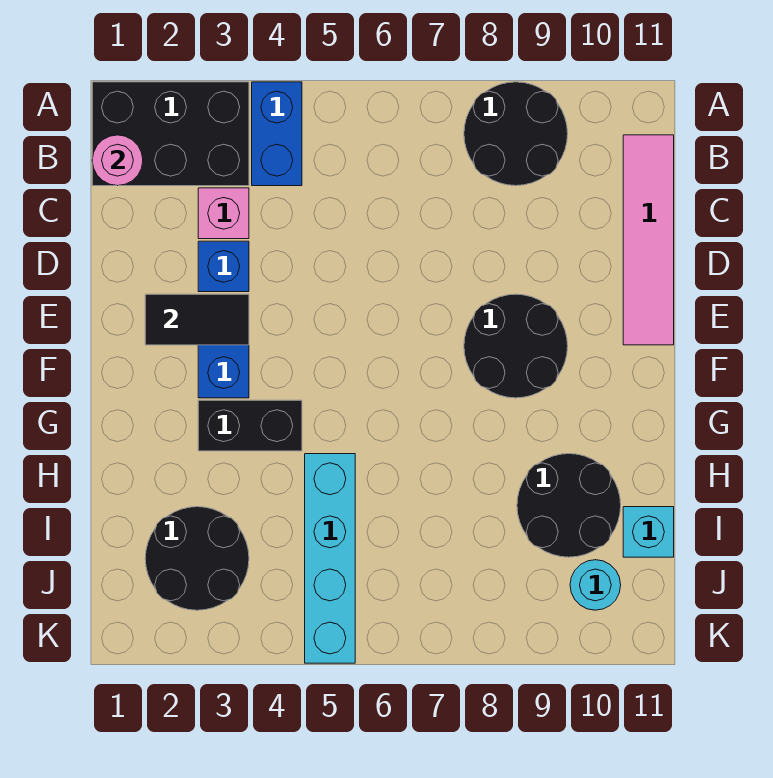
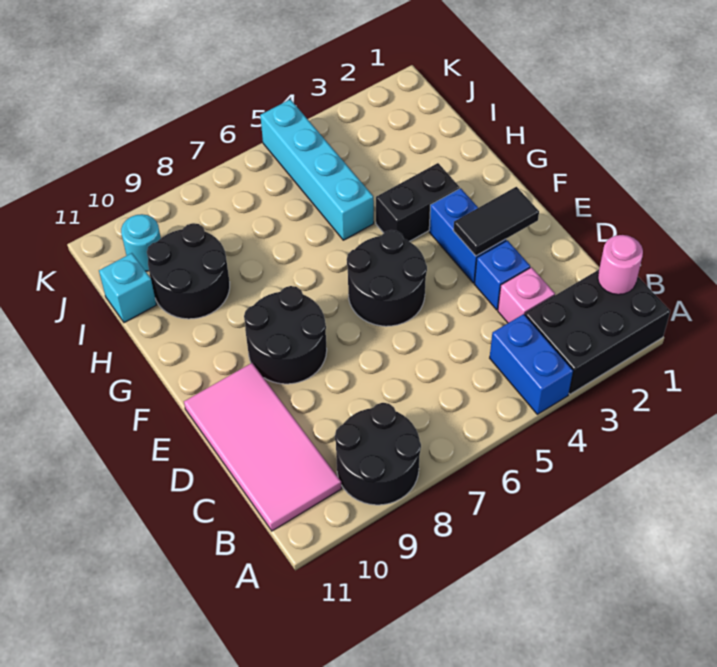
pink tile B11:E11 level 1 -> pink tile B10:E11 level 1
black round brick I2:J3 level 1 -> black round brick E5:F6 level 1

